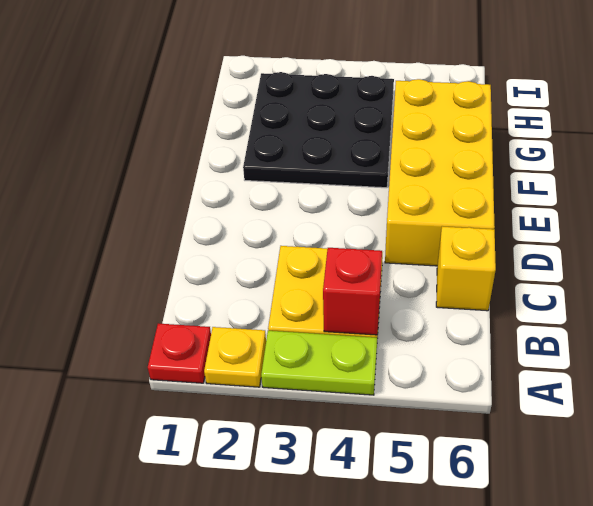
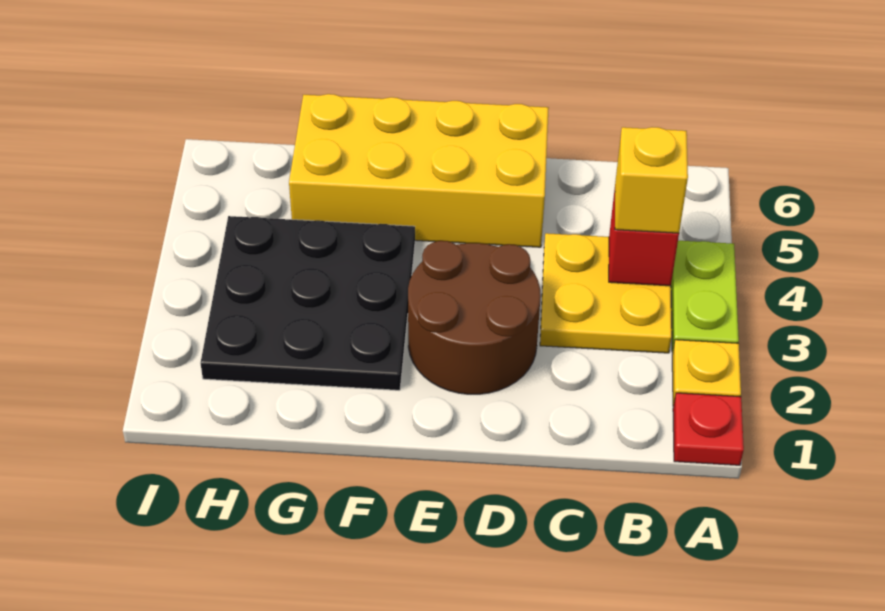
yellow brick C6 level 1 -> yellow brick B4 level 3
none -> brown round brick D2:E3 level 1

